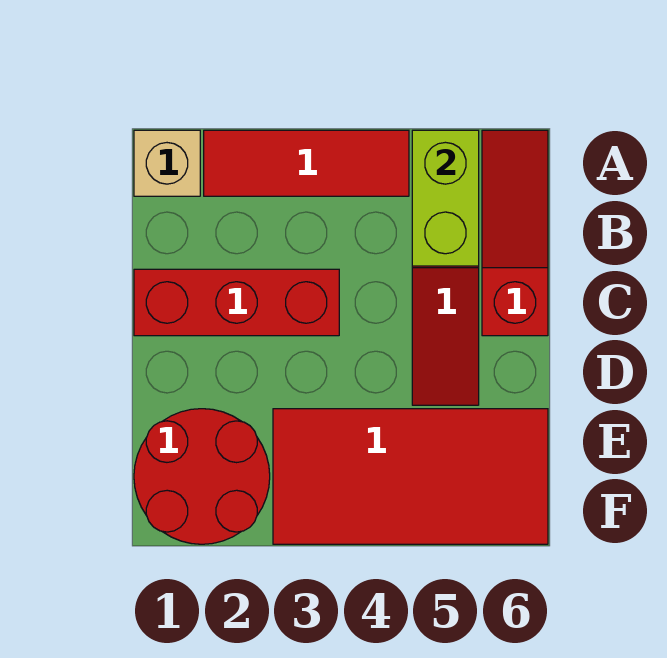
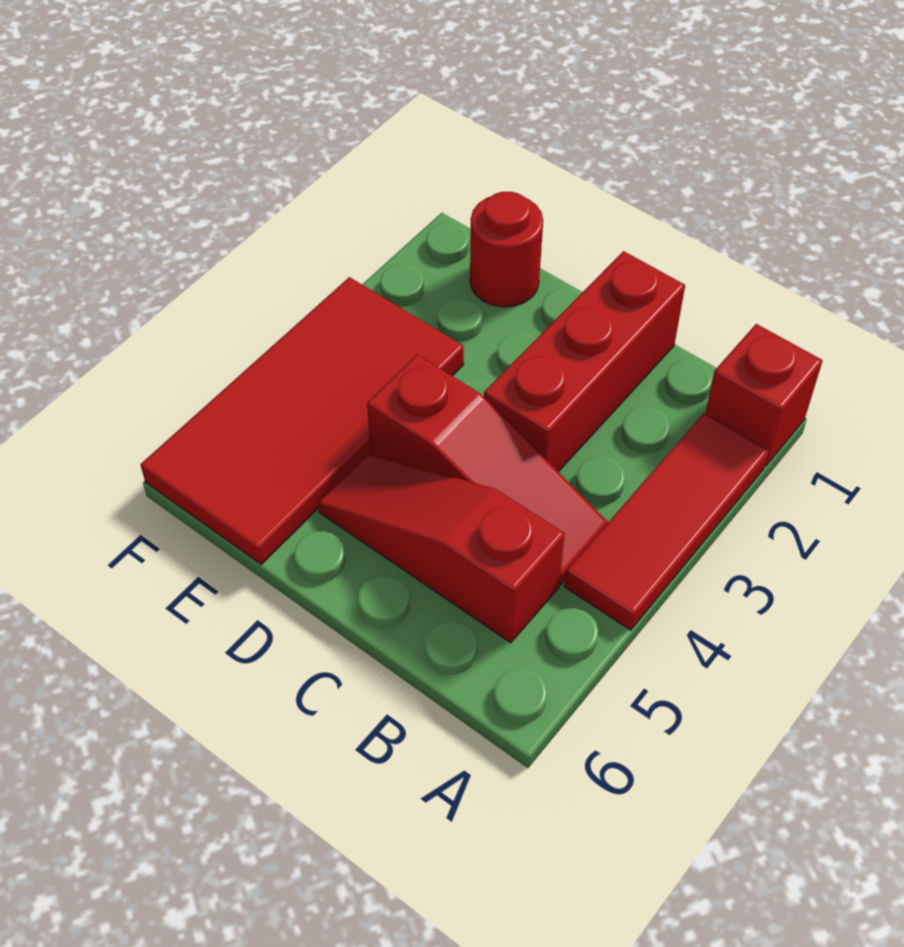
tan brick A1 level 1 -> red brick A1 level 1
lime brick A5:B5 level 2 -> none
red slope A6:C6 level 1 top C -> red slope B4:D4 level 1 top D
red round brick E1:F2 level 1 -> red round brick E1 level 1

